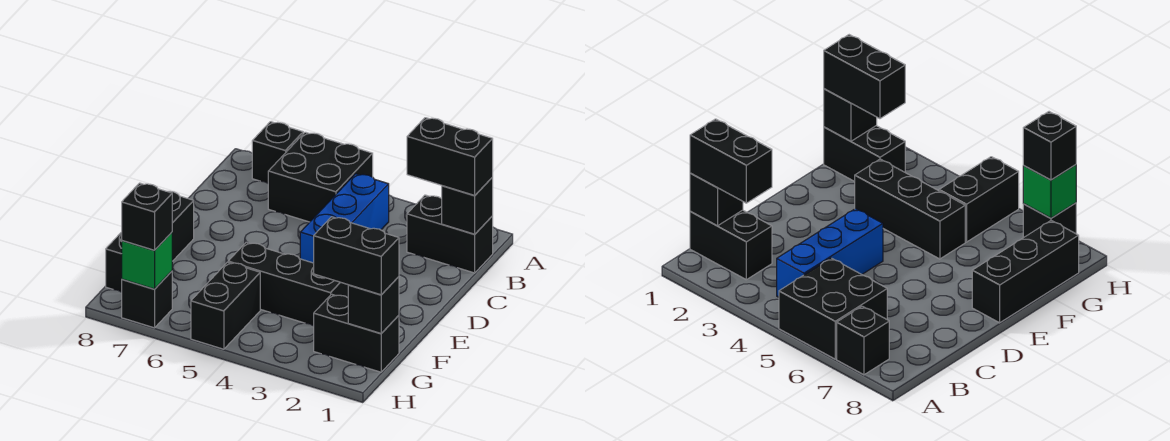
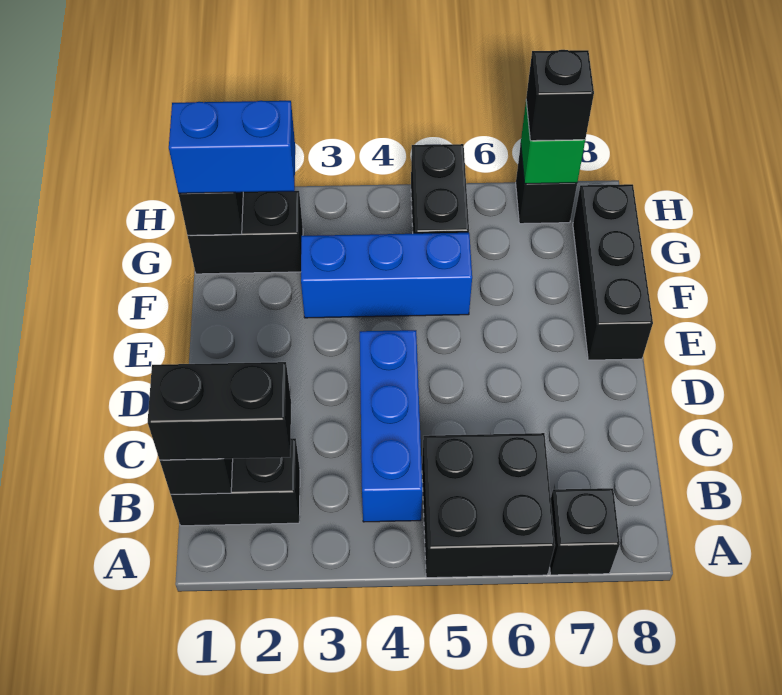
black brick F3:F5 level 1 -> blue brick F3:F5 level 1
black brick G1:G2 level 3 -> blue brick G1:G2 level 3

